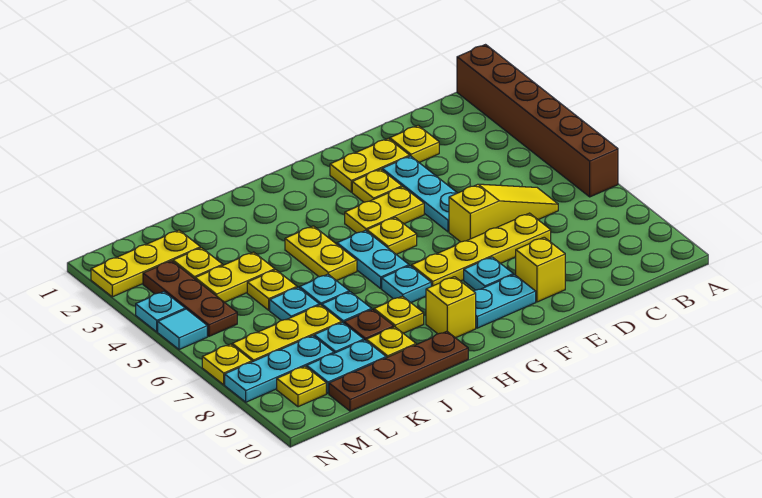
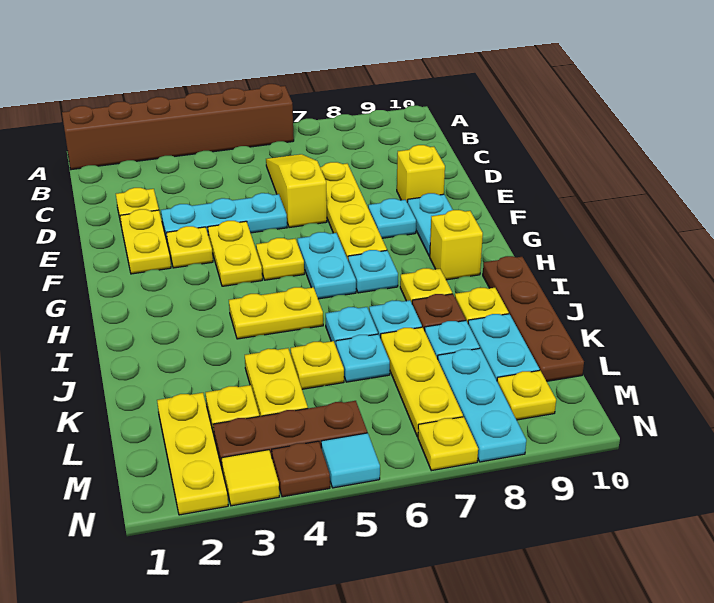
cyan plate H5:H6 level 1 -> cyan plate G6:H6 level 1
none -> yellow tile N3 level 1
cyan plate N4 level 1 -> brown plate N4 level 1

